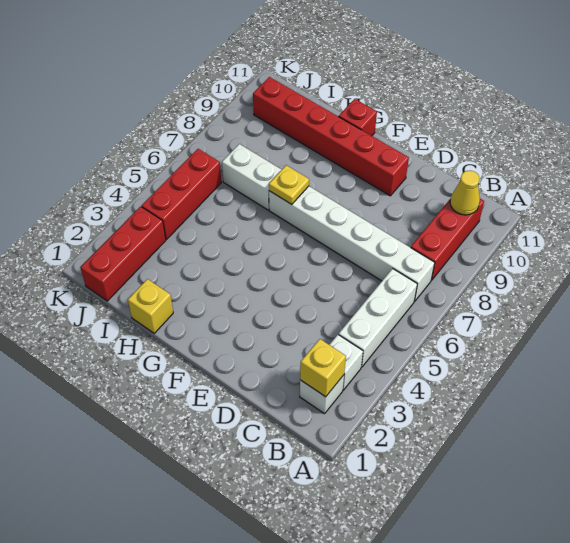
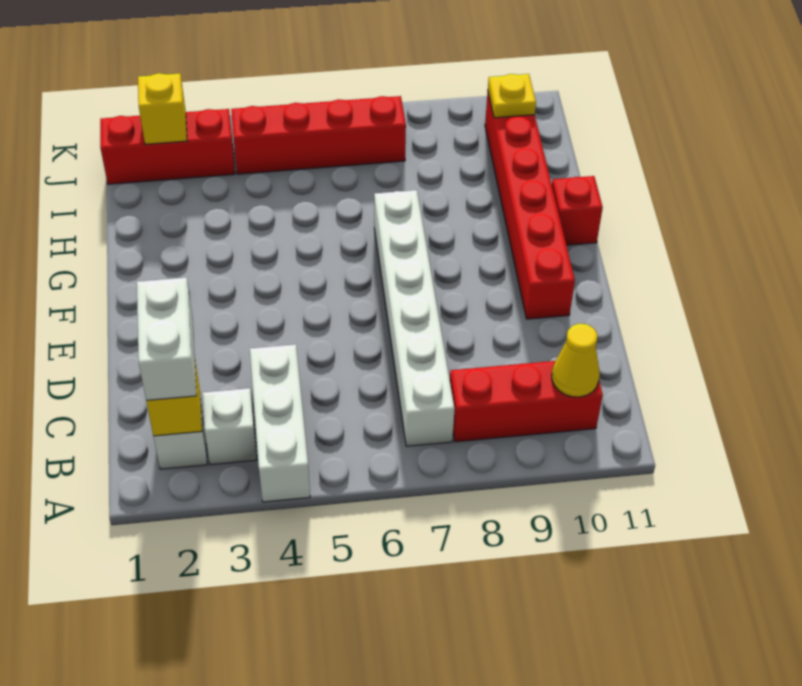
white brick B4:B6 level 1 -> white brick A4:C4 level 1
yellow plate G7 level 2 -> yellow plate J10 level 2
yellow brick H1 level 1 -> yellow brick J2 level 2
white brick H7:I7 level 1 -> white brick B2:C2 level 3
red brick J4:J6 level 1 -> red brick J4:J7 level 1

